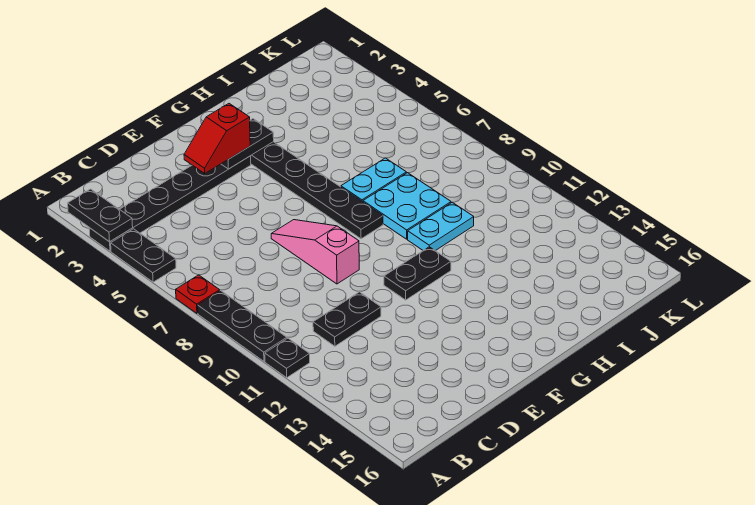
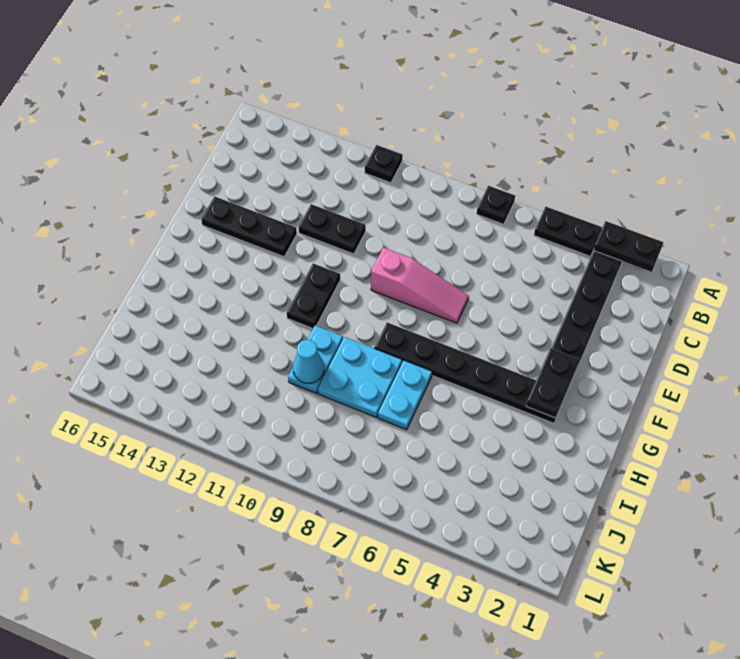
red plate A7 level 1 -> black plate A7 level 1
black plate A8:A10 level 1 -> black plate E13:E15 level 1
black plate C11:D11 level 1 -> black plate D11:D12 level 1
red slope E3:F3 level 3 top F -> none
none -> cyan cone I10 level 2

